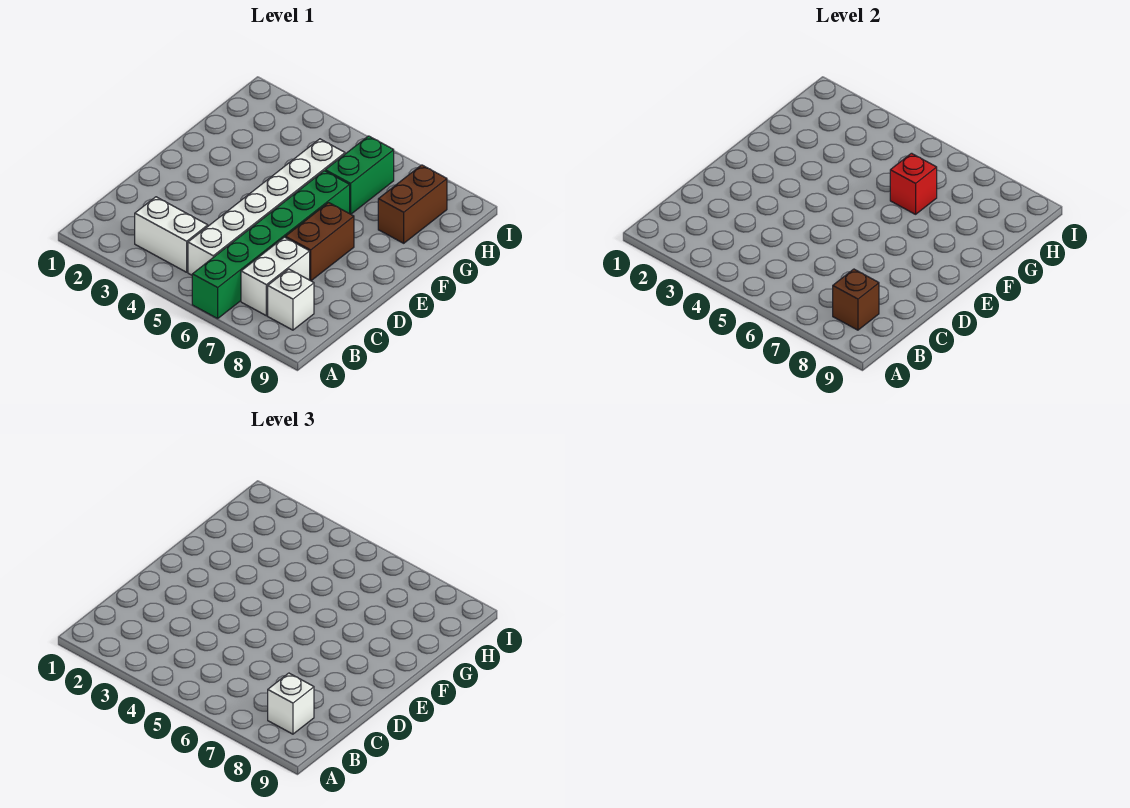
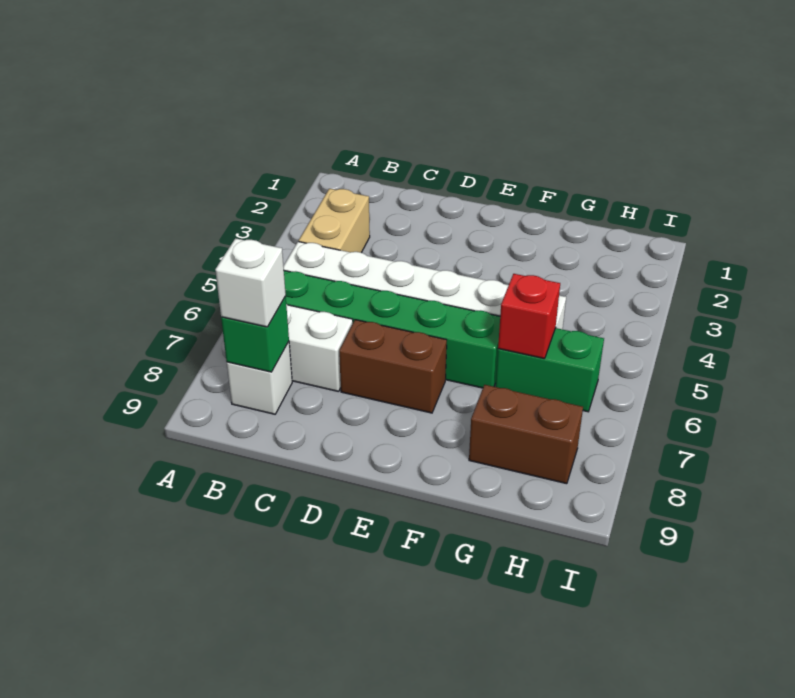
white brick B3:B4 level 1 -> tan brick B3:B4 level 1
brown brick B8 level 2 -> green brick B8 level 2

